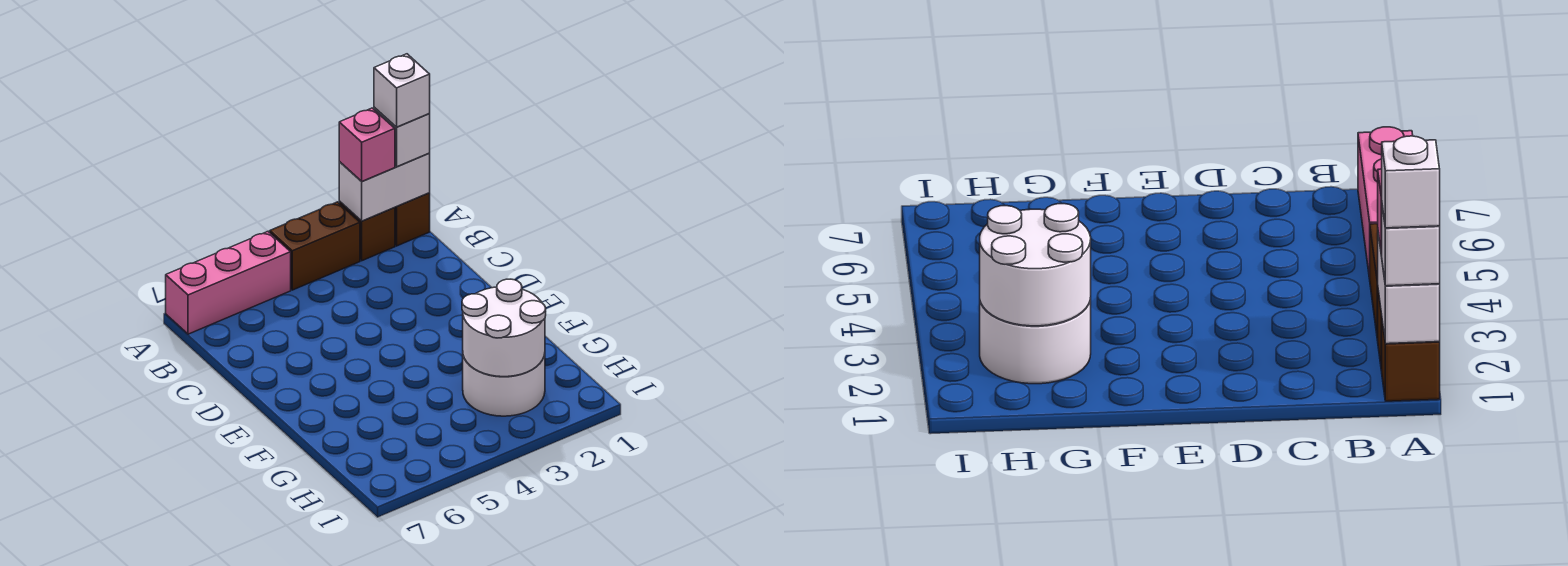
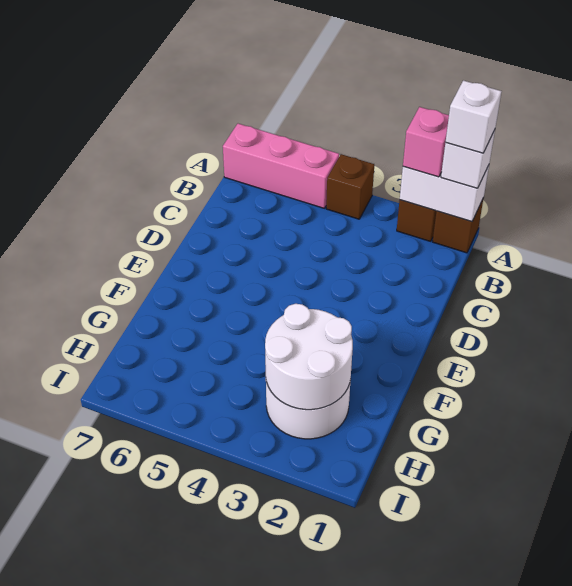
brown brick A3:A4 level 1 -> brown brick A4 level 1

